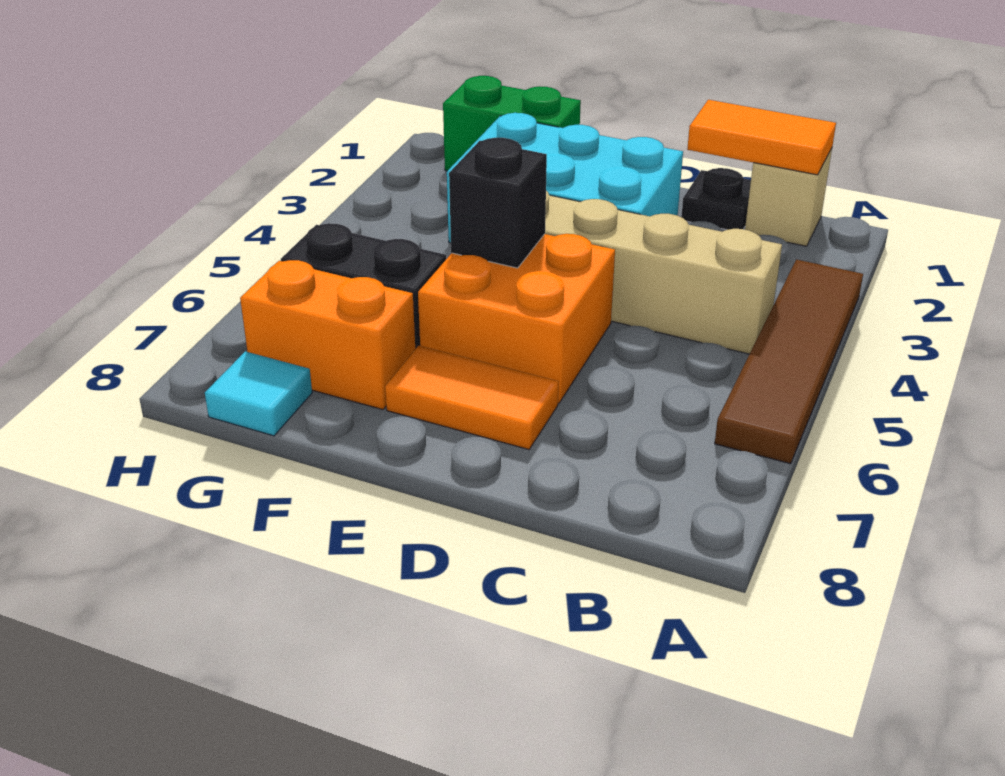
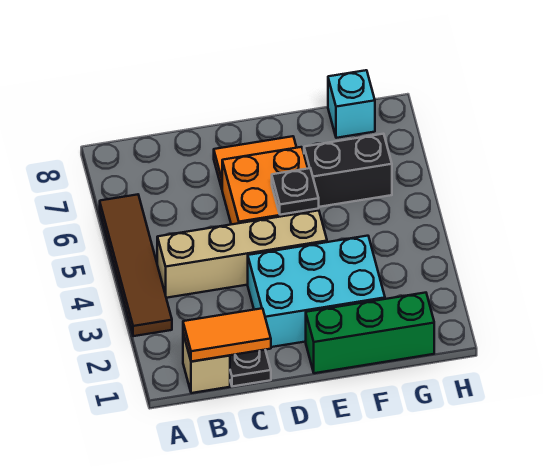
black brick E5 level 2 -> black plate E5 level 2
green brick F1:G1 level 1 -> green brick E1:G1 level 1
orange brick F7:G7 level 1 -> none
cyan tile G8 level 1 -> cyan brick G8 level 1

